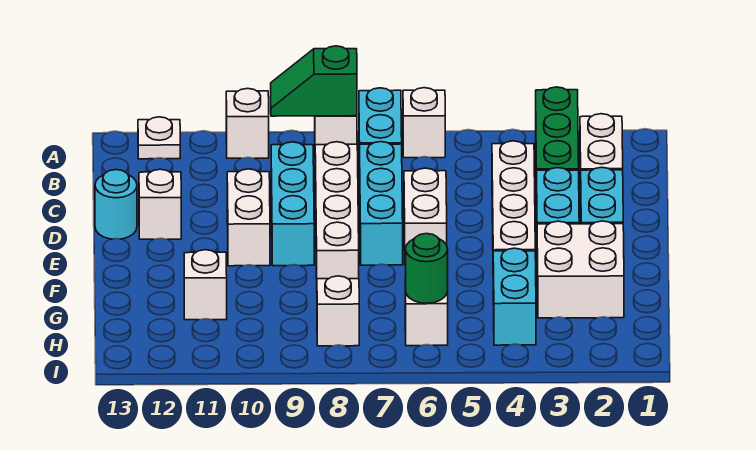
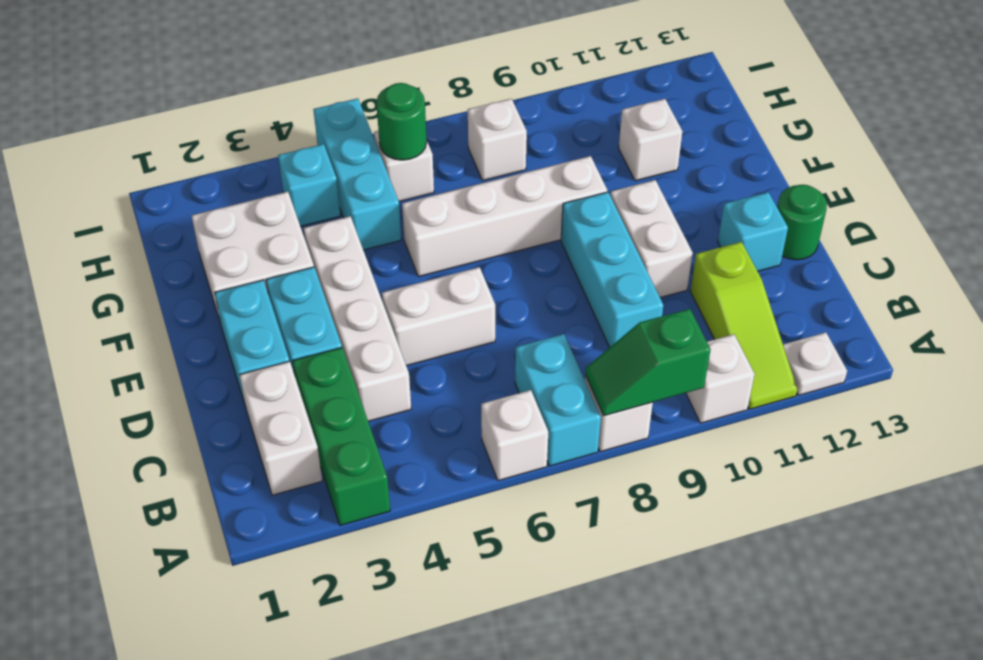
green slope A8:A9 level 2 top 8 -> green slope A8:A9 level 2 top 9
none -> lime slope A11:C11 level 1 top C
cyan brick C7:E7 level 1 -> cyan brick G5:I5 level 1
white brick C8:F8 level 1 -> white brick F6:F9 level 1
white brick D6:E6 level 1 -> white brick D5:D6 level 1
white brick D12 level 1 -> cyan brick D12 level 1
cyan round brick D13 level 1 -> green round brick D13 level 1
cyan brick G4:H4 level 1 -> cyan brick H4 level 1

